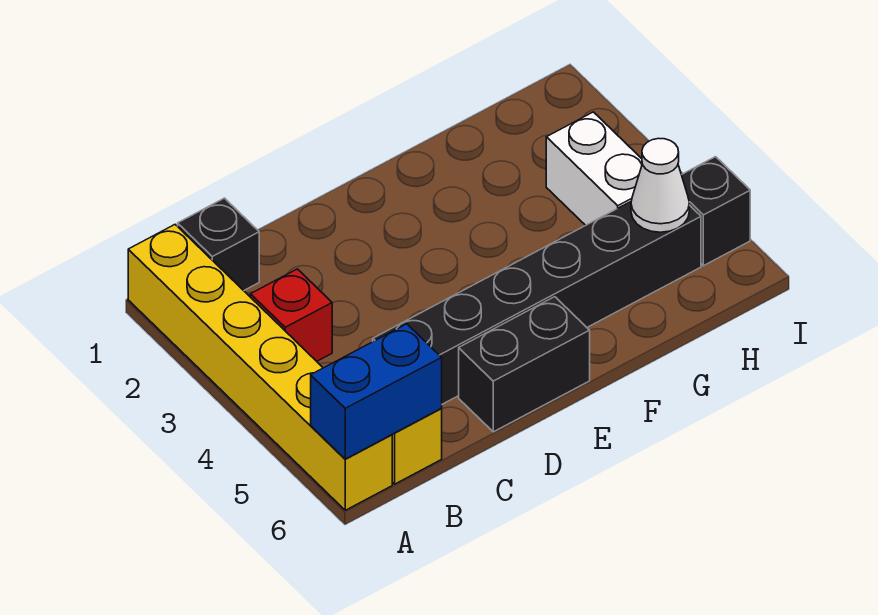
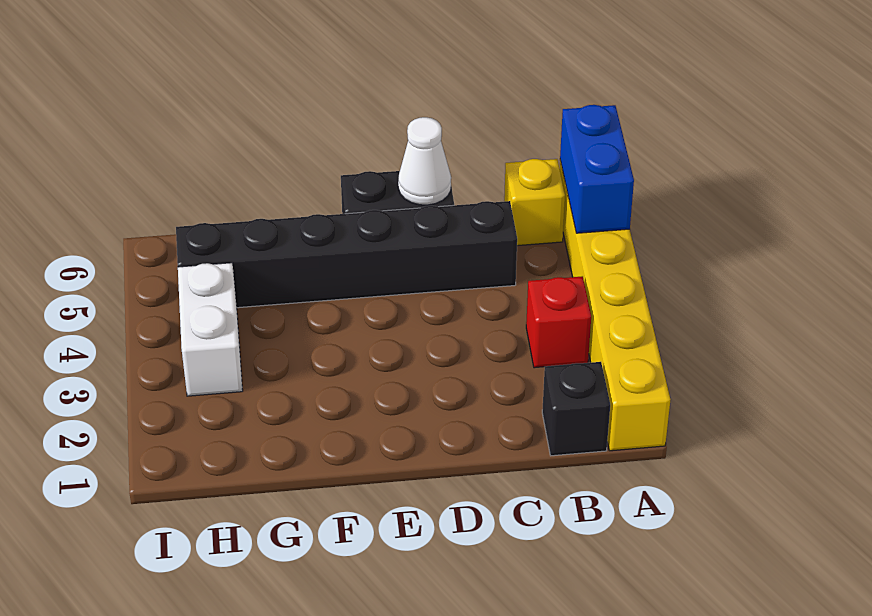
blue brick A6:B6 level 2 -> blue brick A5:A6 level 2
white cone H5 level 2 -> white cone D6 level 2
black brick I5 level 1 -> none

